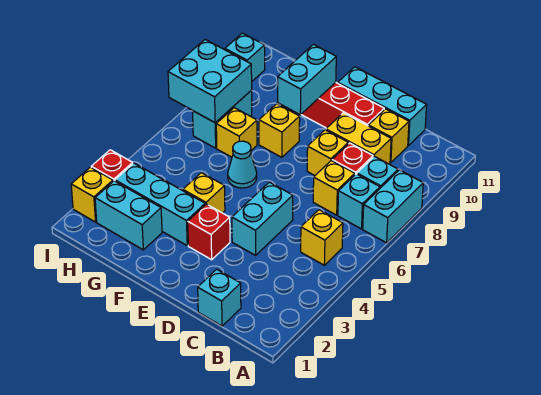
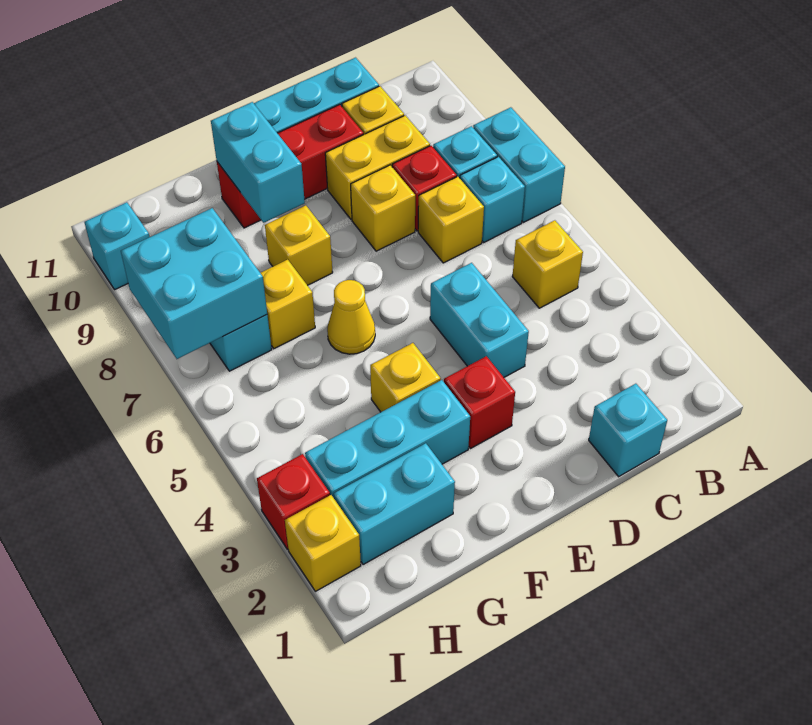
cyan cone F6 level 1 -> yellow cone F6 level 1

